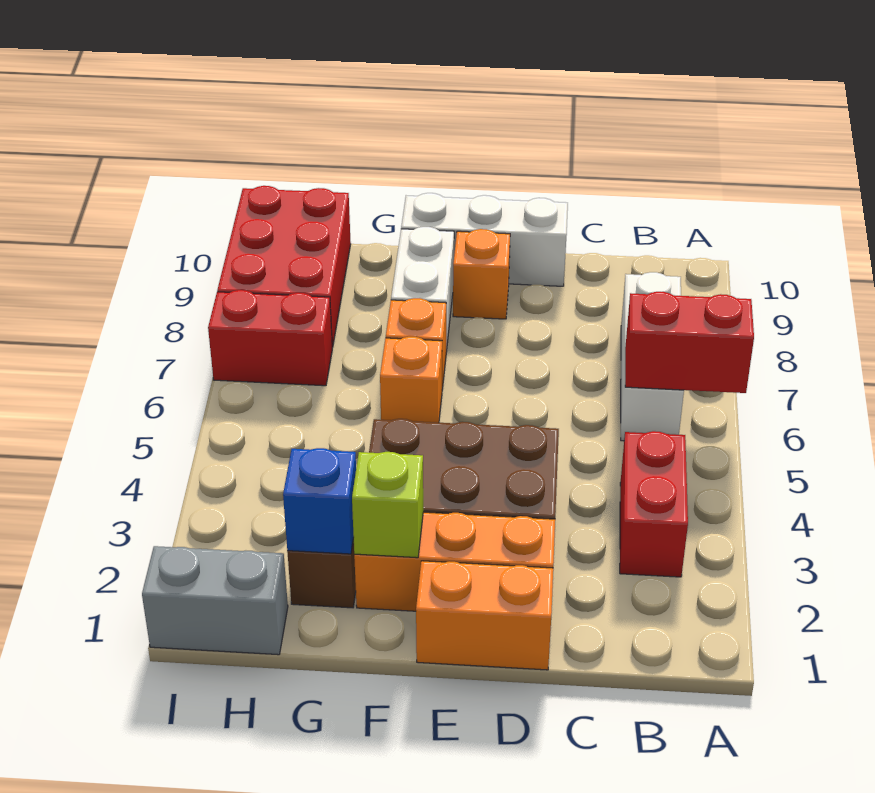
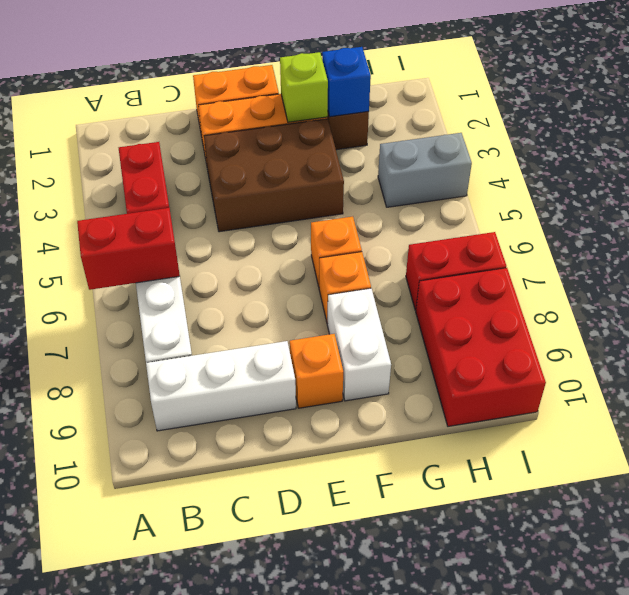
white brick D10:F10 level 1 -> white brick B9:D9 level 1
grey brick H1:I1 level 1 -> grey brick H4:I4 level 1

